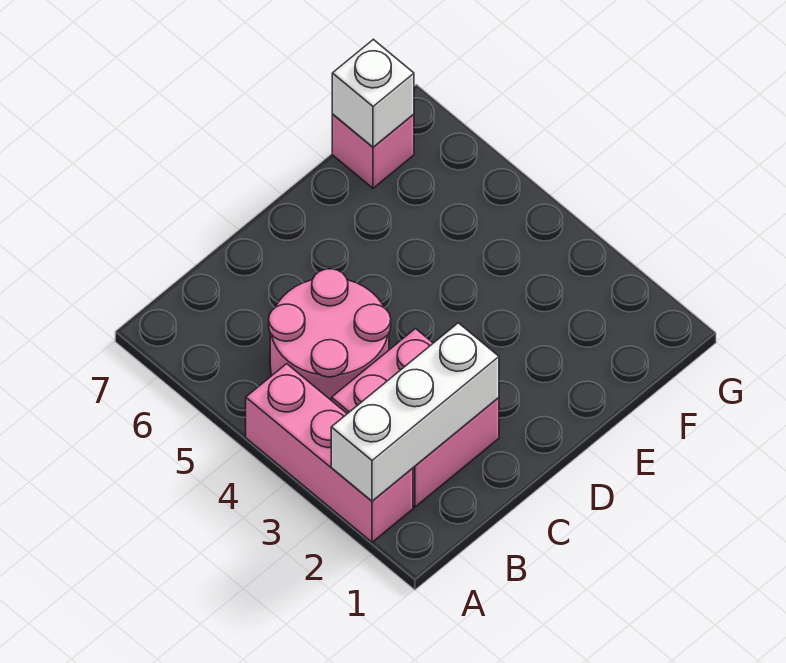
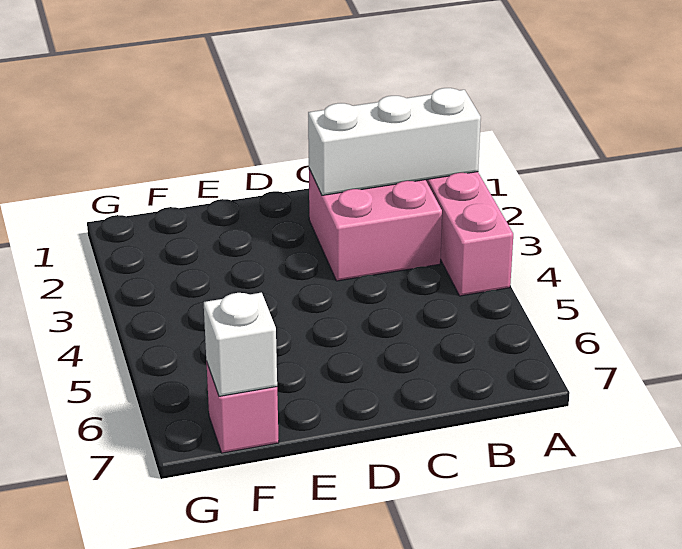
pink round brick B4:C5 level 1 -> none

